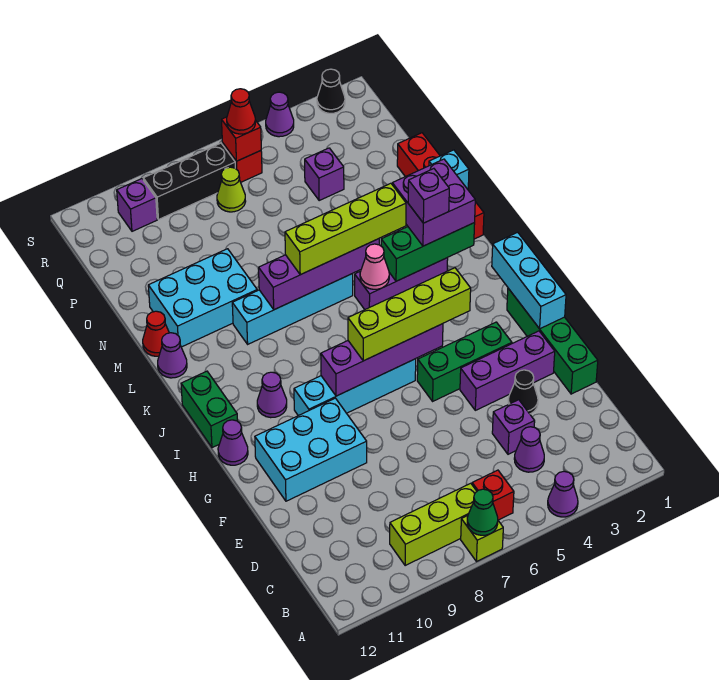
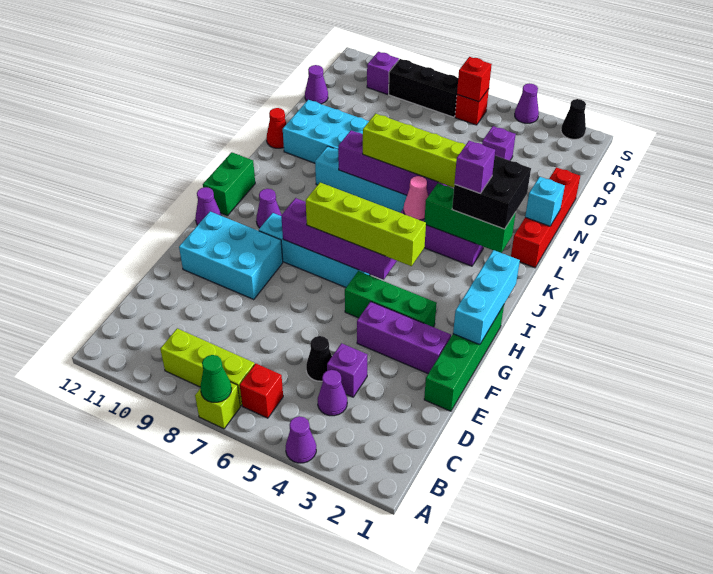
black cone E3 level 1 -> black cone D5 level 1
purple brick K2:L3 level 3 -> black brick K2:L3 level 3
purple cone L12 level 1 -> purple cone P12 level 1
lime cone Q7 level 1 -> none
red cone R6 level 3 -> none

